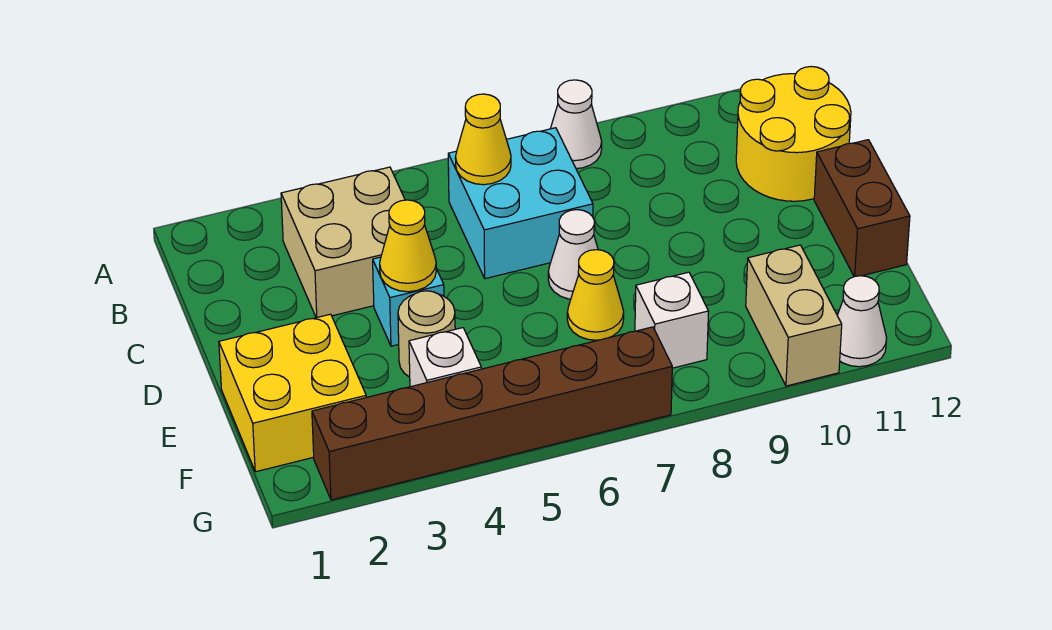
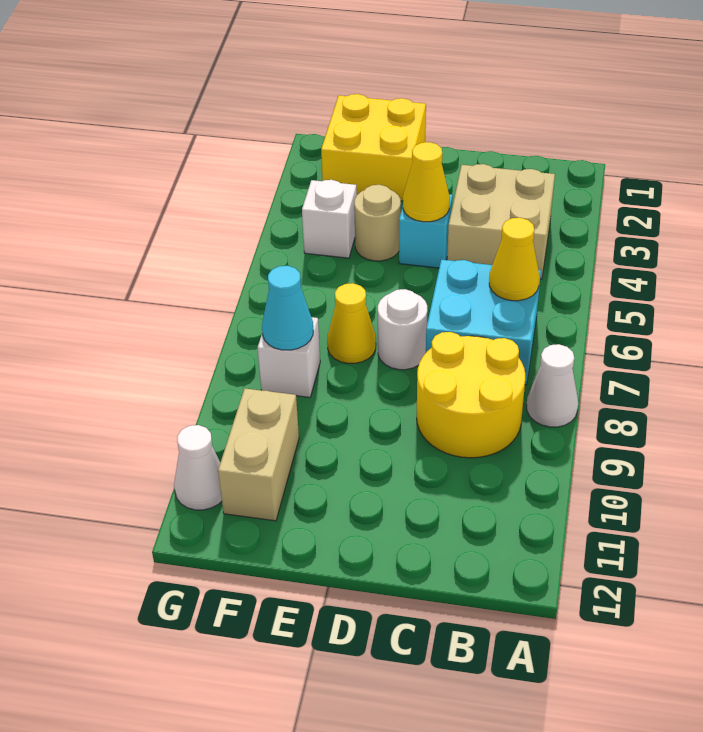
yellow round brick B11:C12 level 1 -> yellow round brick B8:C9 level 1
white cone D7 level 1 -> white round brick D7 level 1
brown brick D12:E12 level 1 -> none
none -> cyan cone F8 level 2
tan brick F10:G10 level 1 -> tan brick F10:F11 level 1
brown brick G2:G7 level 1 -> none

